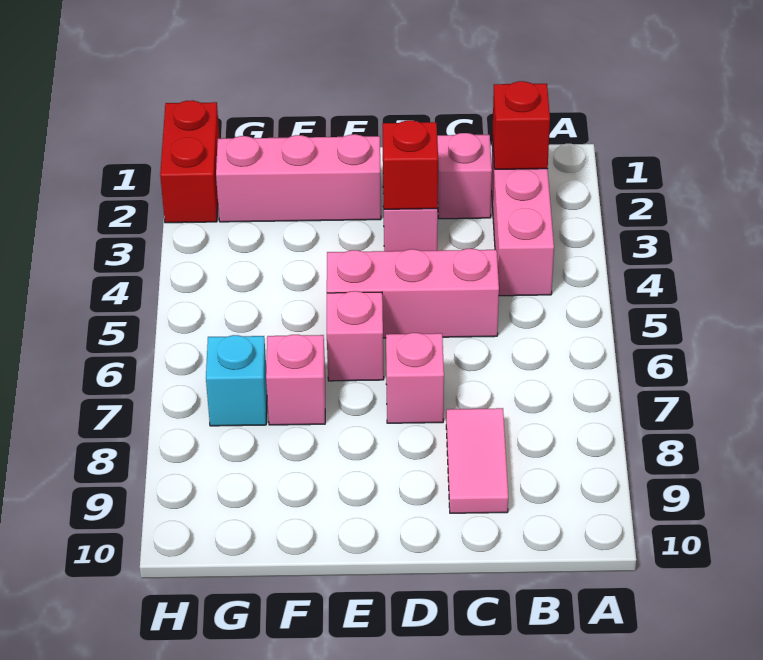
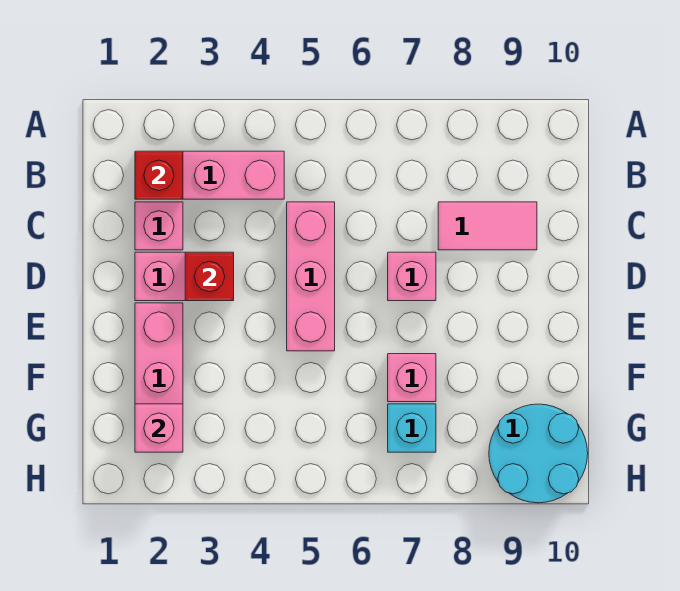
pink brick E6 level 1 -> pink brick G2 level 2
none -> cyan round brick G9:H10 level 1
red brick H1:H2 level 1 -> none

